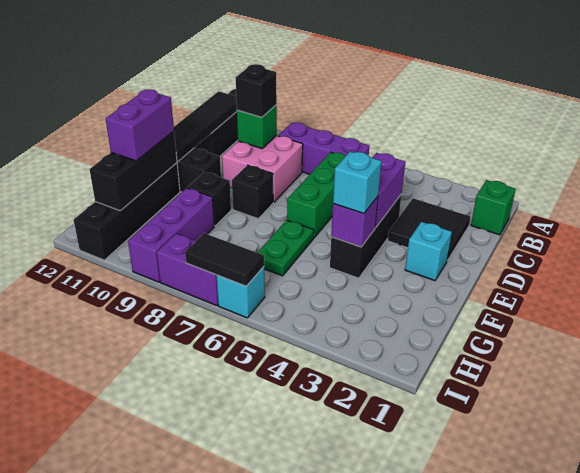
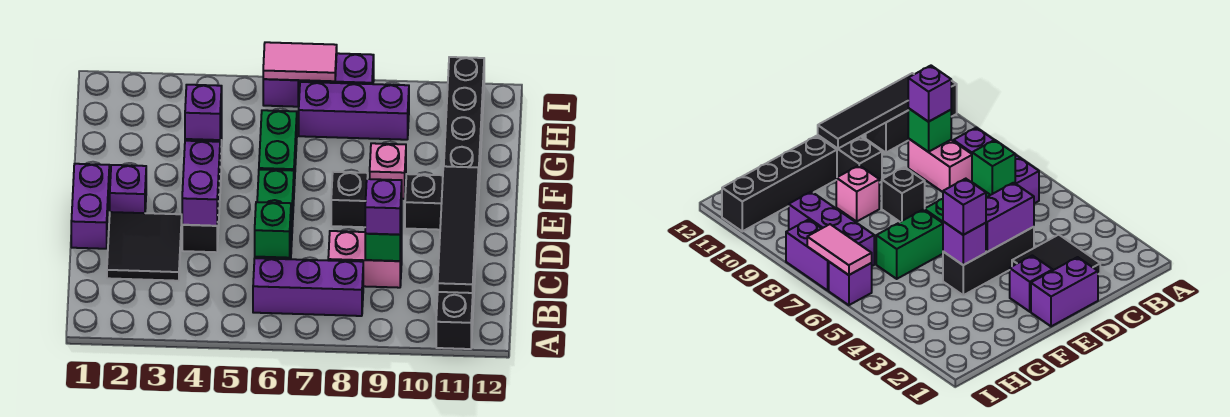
green brick B1 level 1 -> green brick C6 level 2
pink brick C8:D9 level 1 -> pink brick C8:C9 level 1
black brick C9 level 3 -> purple brick C9 level 3
cyan brick E2 level 1 -> purple brick E2 level 1
cyan brick F4 level 3 -> purple brick F4 level 3
green plate F6:G6 level 1 -> green brick F6:G6 level 1
black brick F9 level 1 -> pink brick F9 level 1
black brick F11:H11 level 2 -> none
purple brick F11:G11 level 3 -> purple brick D1:E1 level 1
purple brick G9:I9 level 1 -> purple brick H7:H9 level 1
cyan brick I6 level 1 -> purple brick I6 level 1
black tile I6:I7 level 2 -> pink tile I6:I7 level 2

